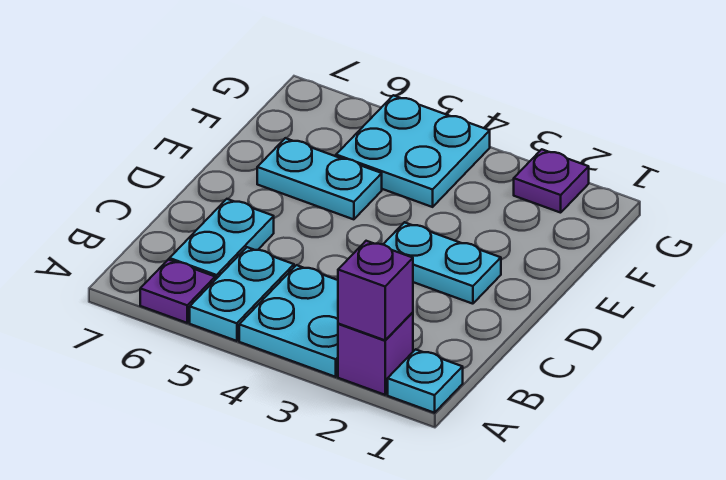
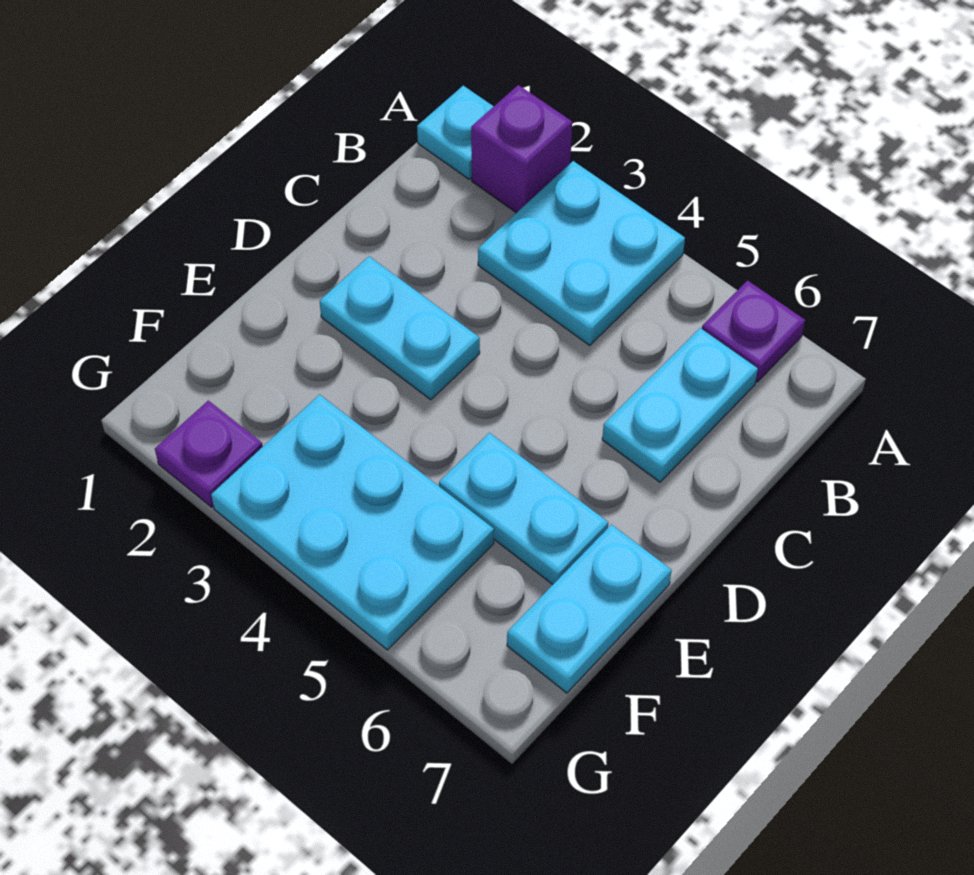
purple brick A2 level 2 -> none
cyan plate A5:B5 level 1 -> cyan plate E7:F7 level 1
cyan plate F4:G5 level 1 -> cyan plate F3:G5 level 1

